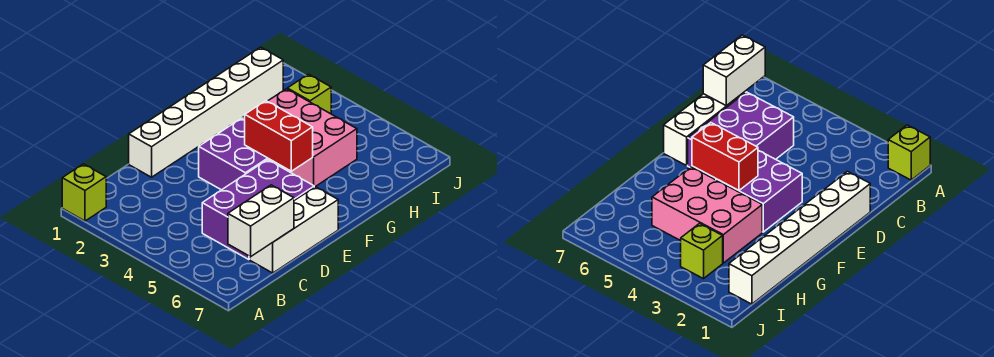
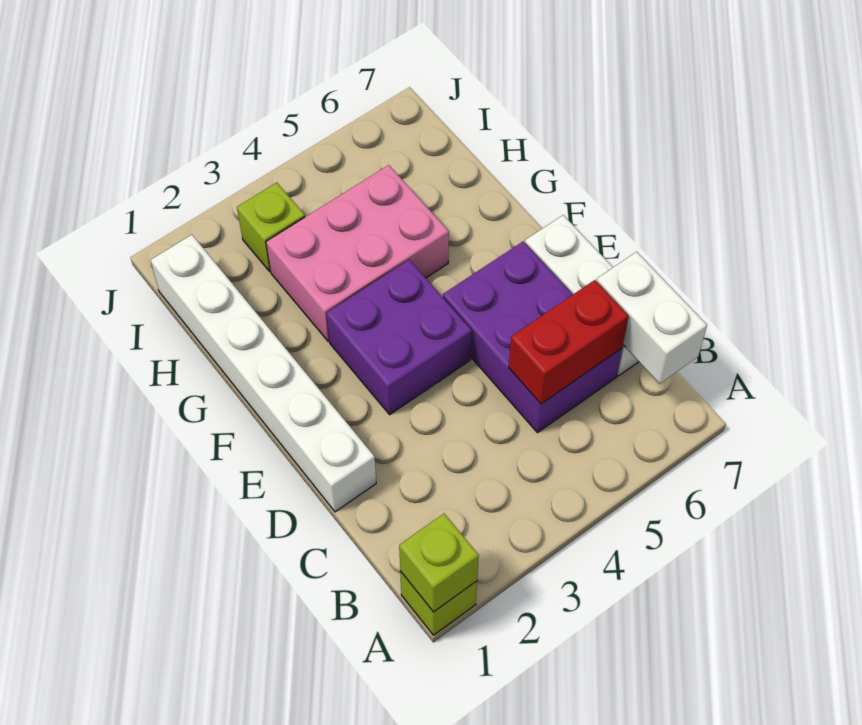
none -> lime brick A1 level 2
red brick F4:F5 level 2 -> red brick C5:C6 level 2

